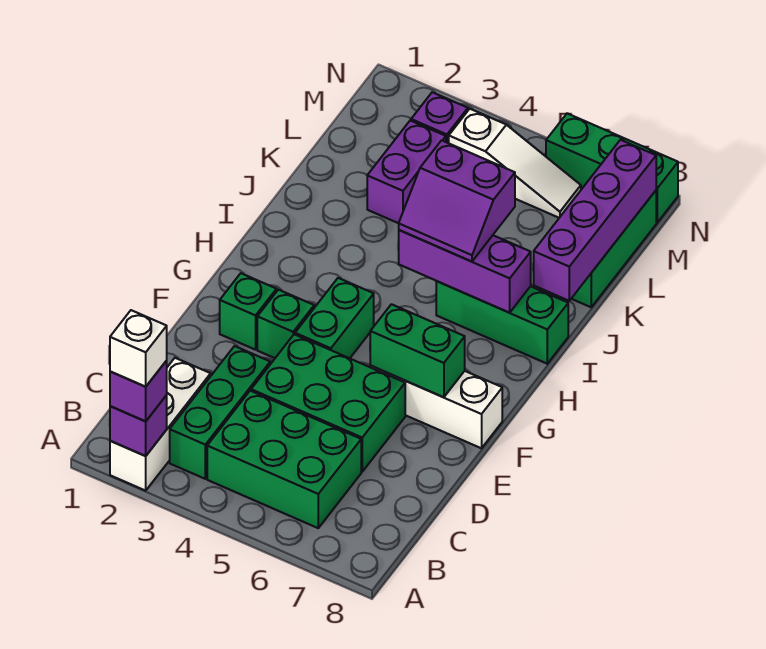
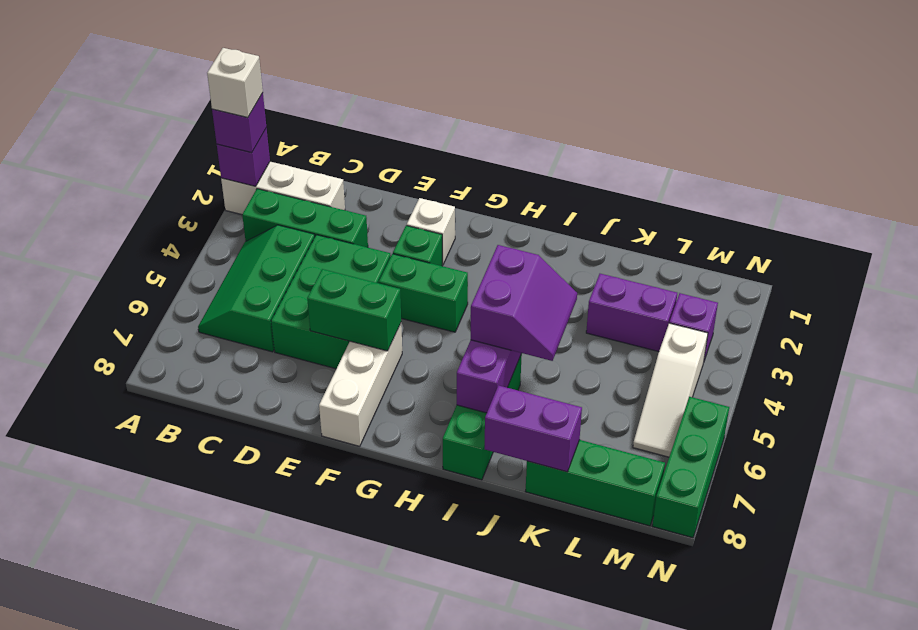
green brick B4:C6 level 1 -> green slope B4:C6 level 1 top C
green brick F2 level 1 -> white brick F2 level 1
green brick F6:F7 level 2 -> green brick E6:F6 level 2
purple slope I5:J6 level 3 top J -> purple slope I5:J6 level 3 top I
purple brick J8:M8 level 2 -> purple brick J8:K8 level 2

